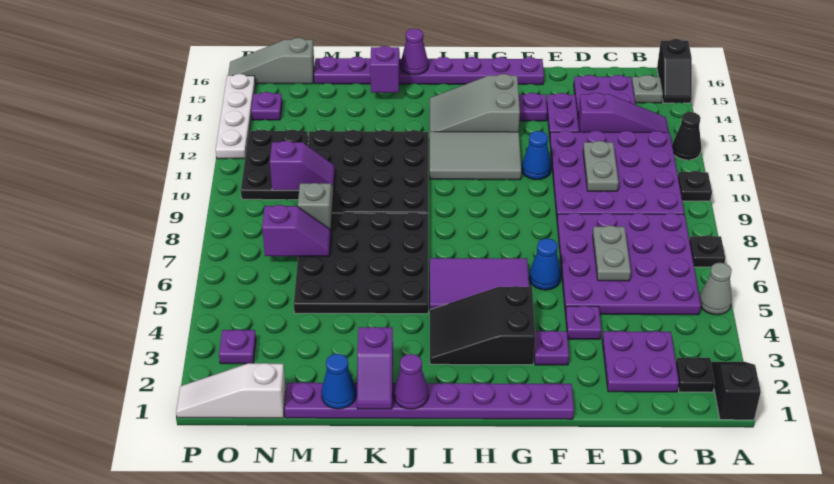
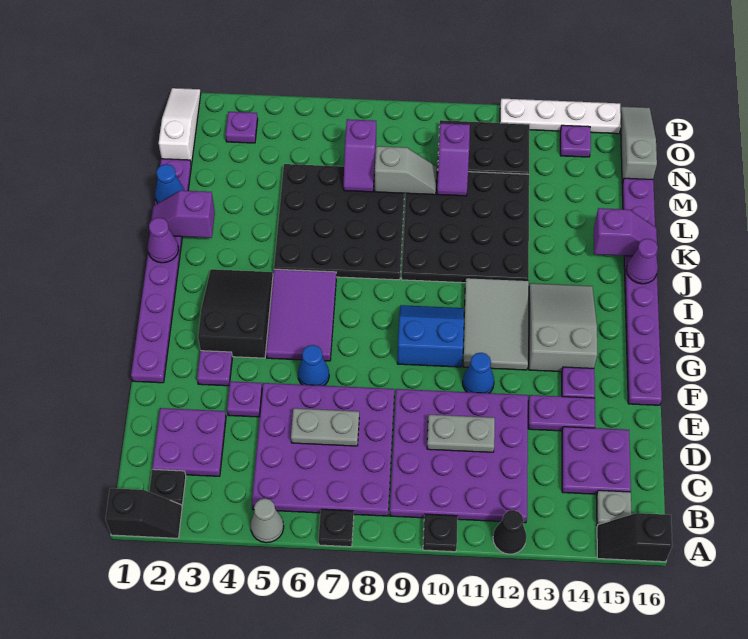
purple slope B13:D13 level 1 top D -> none
none -> blue slope G9:H10 level 1 top G

